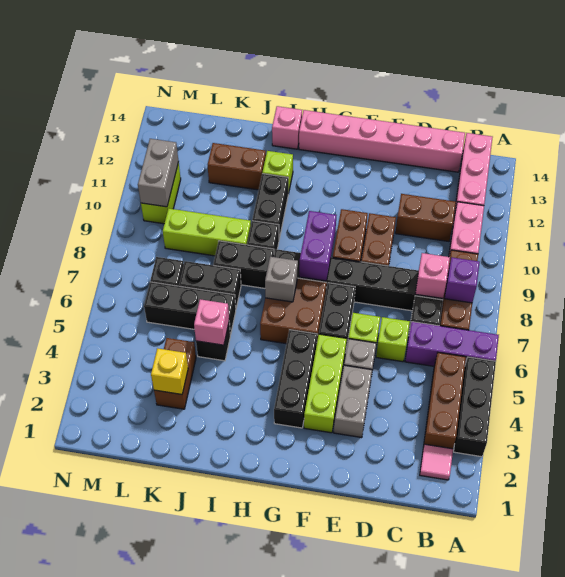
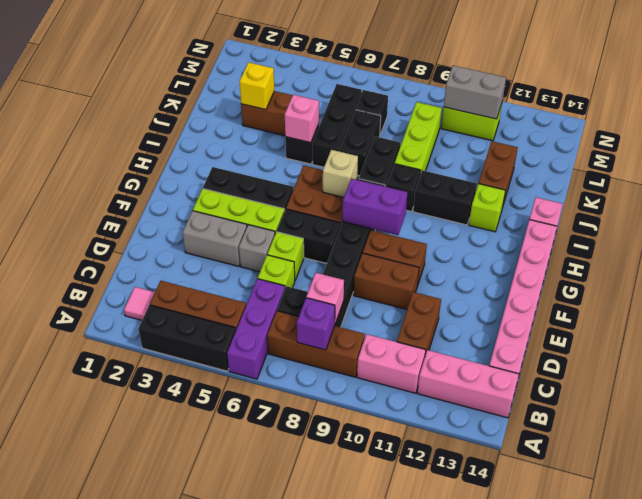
grey brick H7 level 2 -> tan brick H7 level 2

